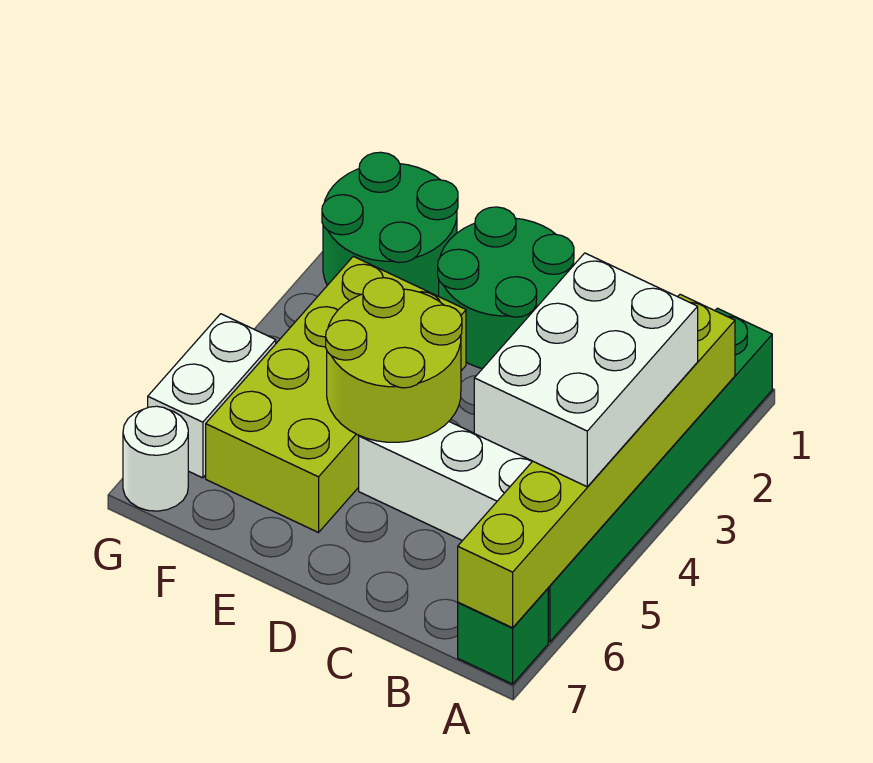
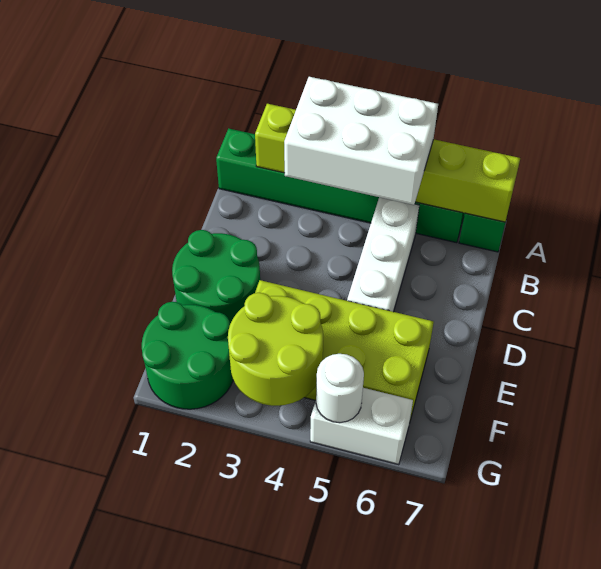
lime round brick D4:E5 level 2 -> lime round brick F3:G4 level 2
white round brick G7 level 1 -> white round brick G5 level 2

